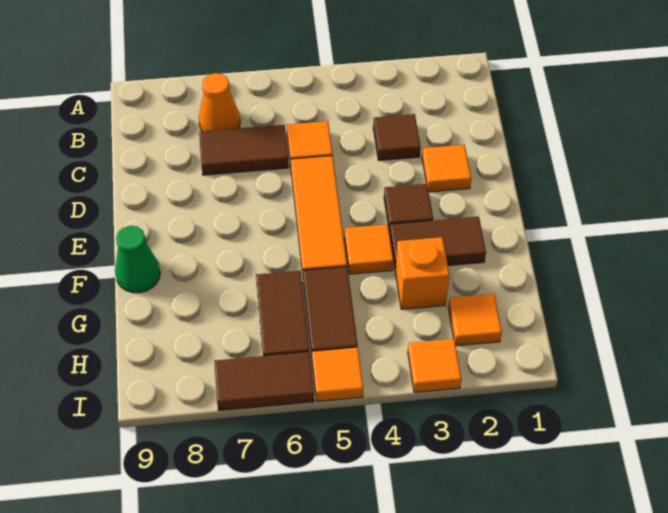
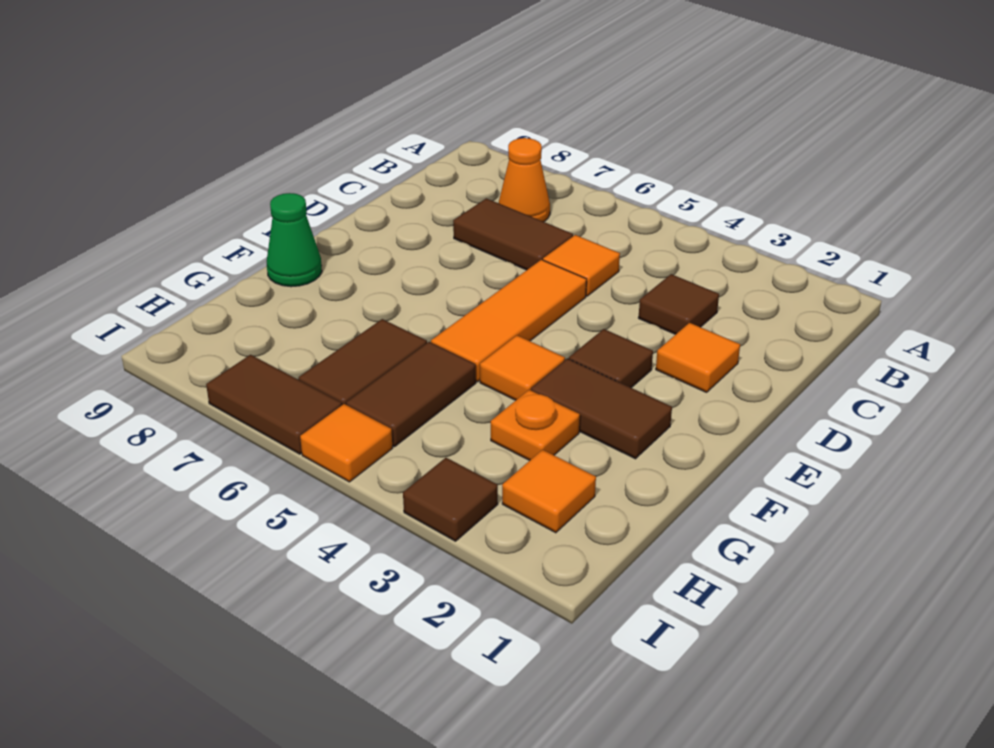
orange brick G3 level 1 -> orange plate G3 level 1
orange tile I3 level 1 -> brown tile I3 level 1

